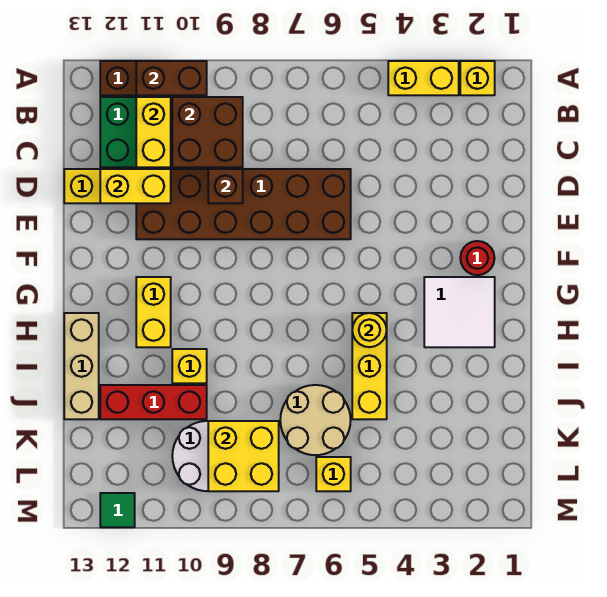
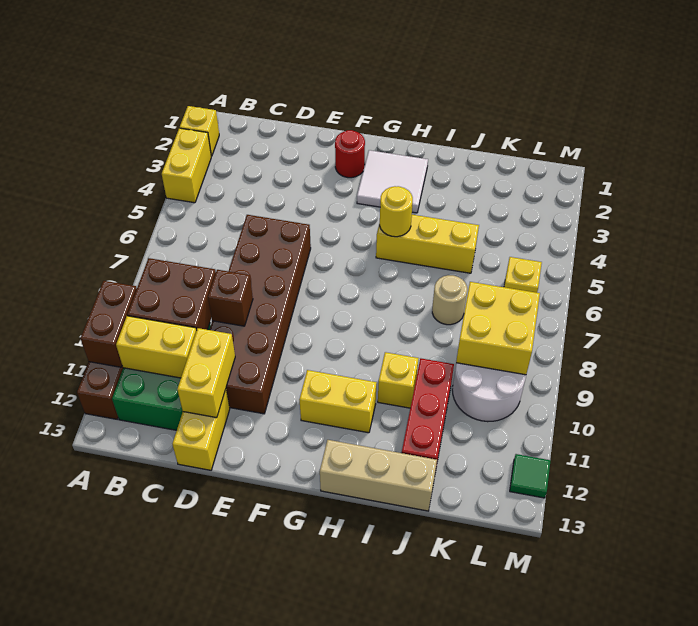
tan round brick J6:K7 level 1 -> tan round brick J7 level 1

